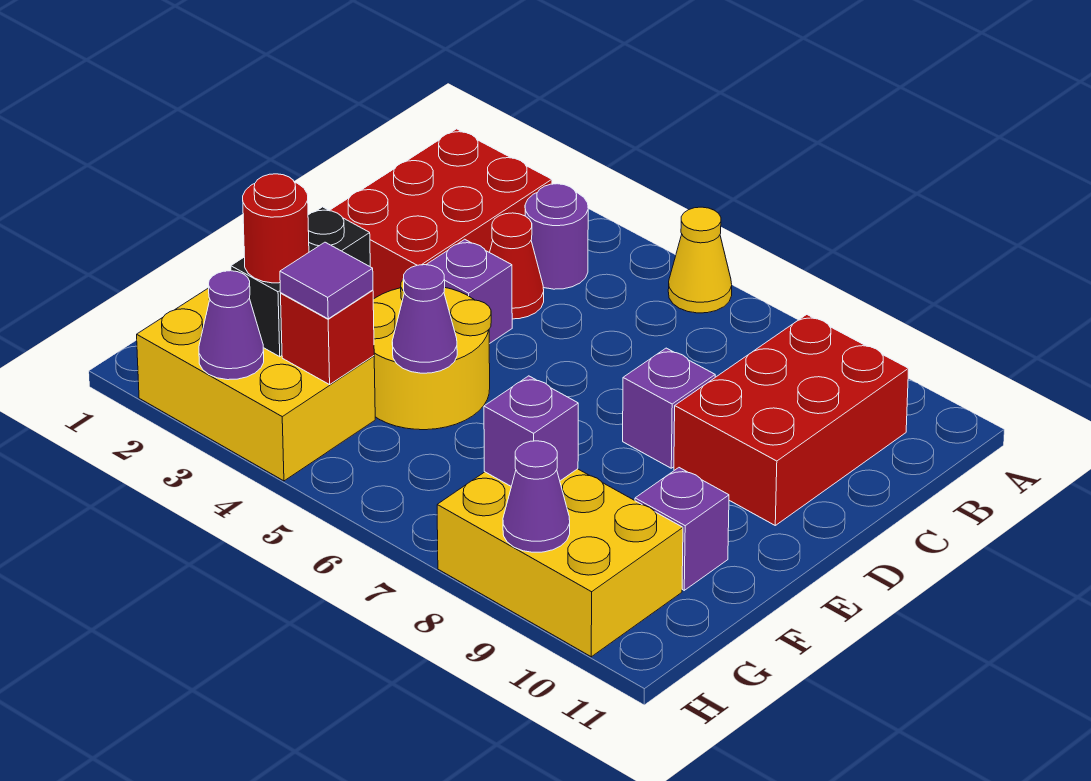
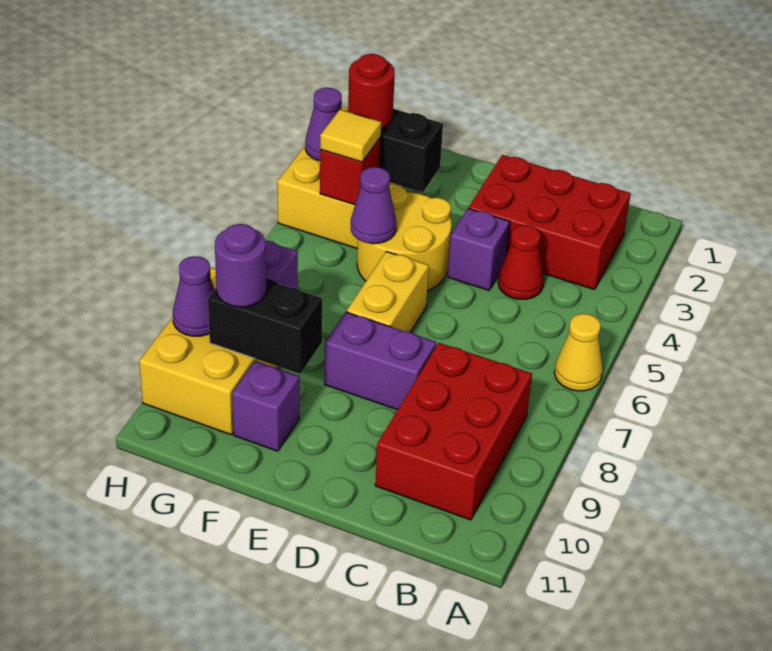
purple round brick B4 level 1 -> purple round brick G9 level 3
red brick B9:D10 level 1 -> red brick B8:C10 level 1
purple brick D8 level 1 -> purple brick D8:E8 level 1
none -> yellow brick E6:E7 level 1
none -> black brick F9:G9 level 2
purple tile G4 level 3 -> yellow tile G4 level 3

